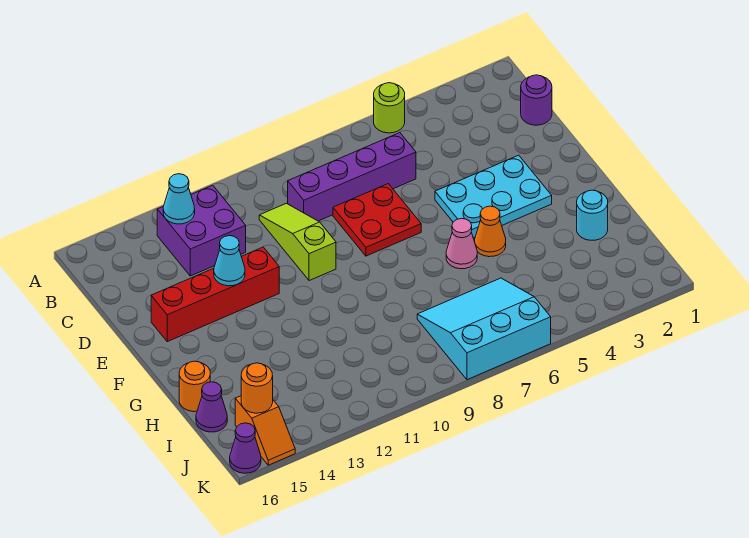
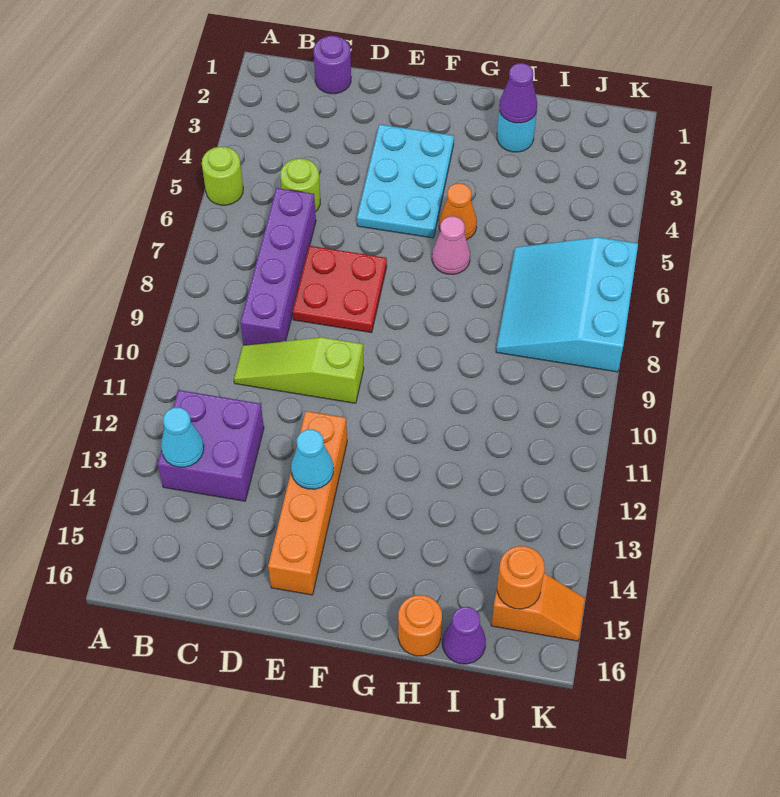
none -> lime round brick C5 level 1
red brick E12:E15 level 1 -> orange brick E12:E15 level 1
purple cone K16 level 1 -> purple cone H2 level 2

